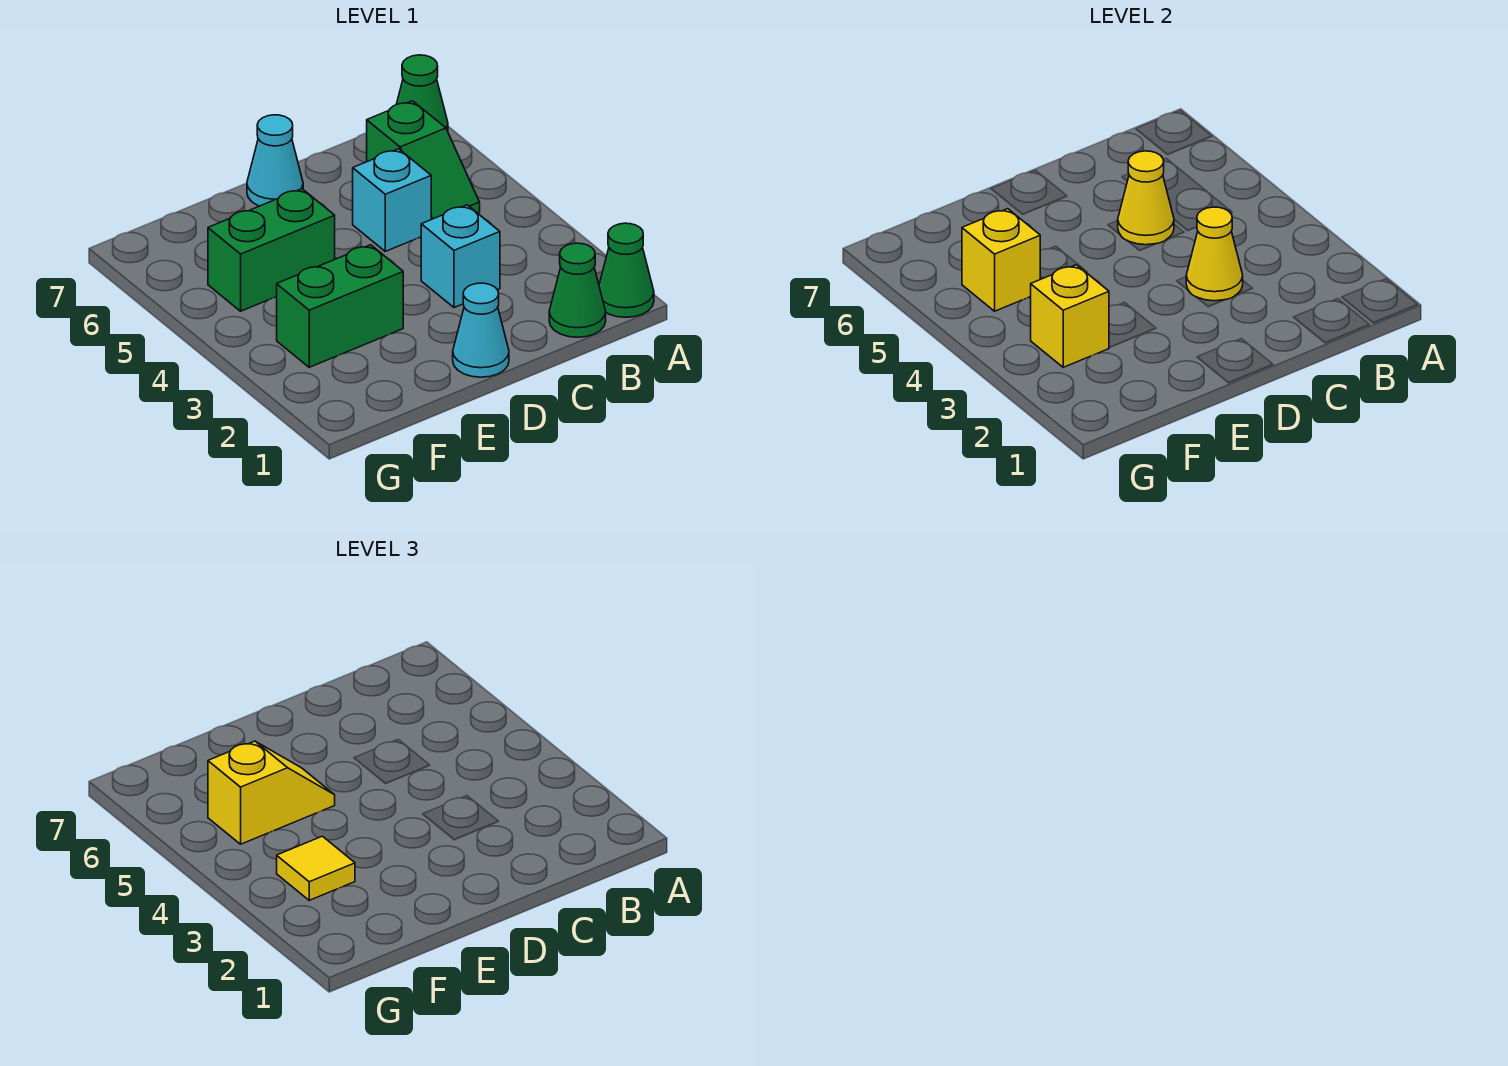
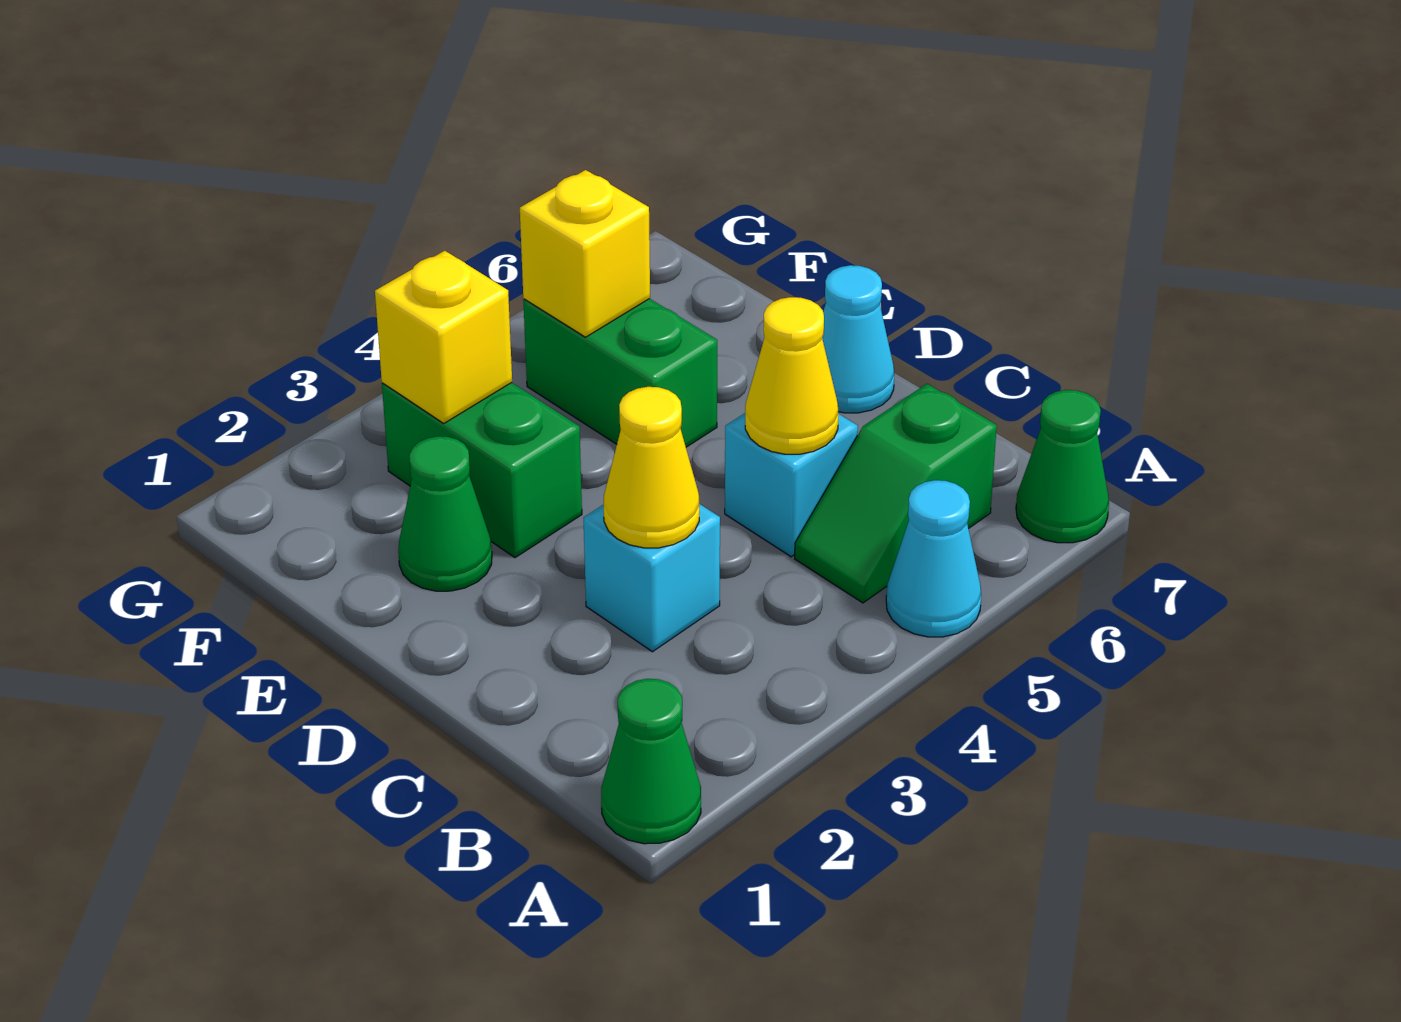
green cone B1 level 1 -> green cone E2 level 1
cyan cone D1 level 1 -> cyan cone A5 level 1
yellow slope E5:F5 level 3 top F -> none
yellow tile F3 level 3 -> none

